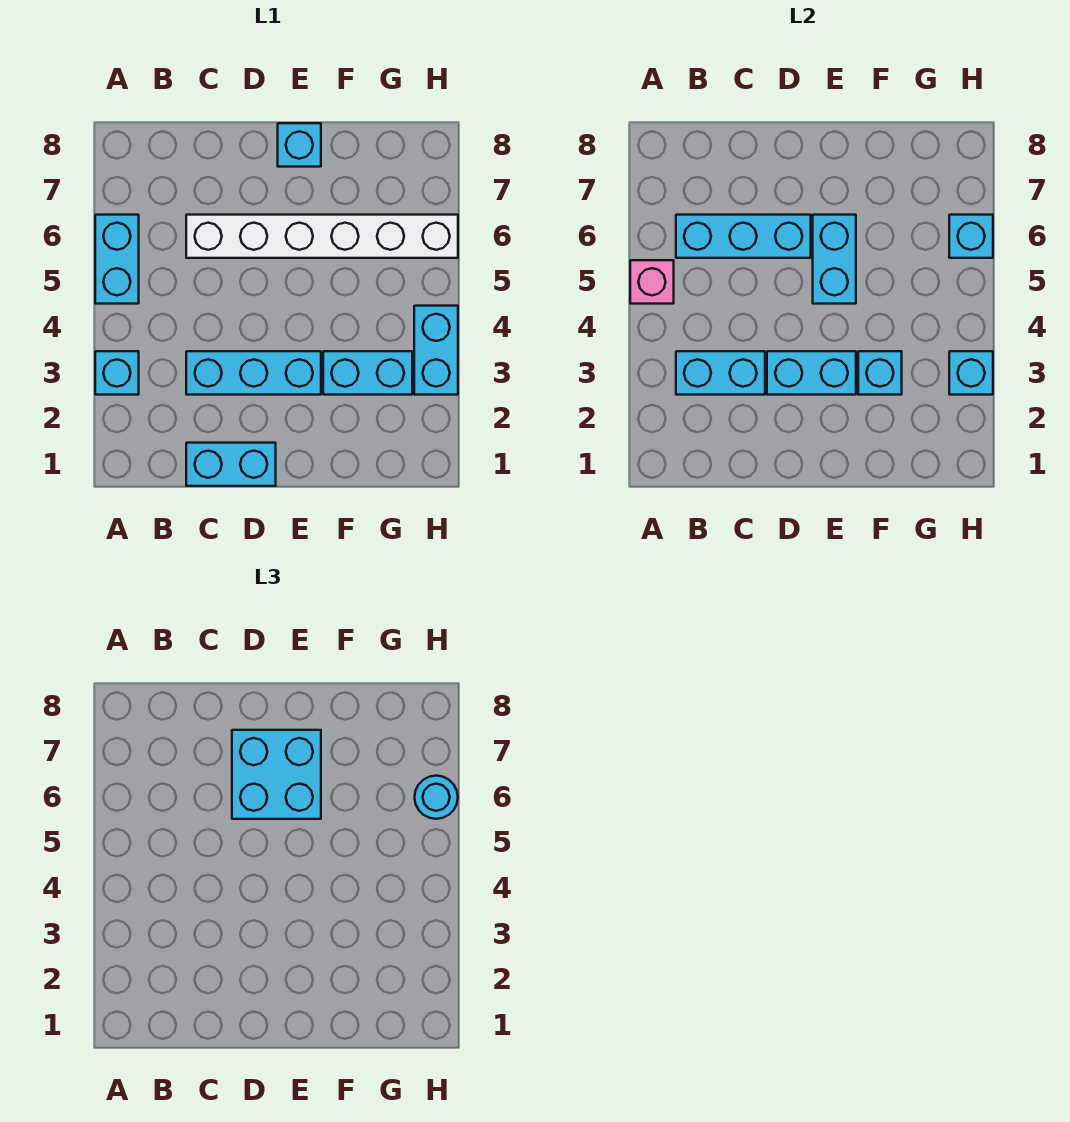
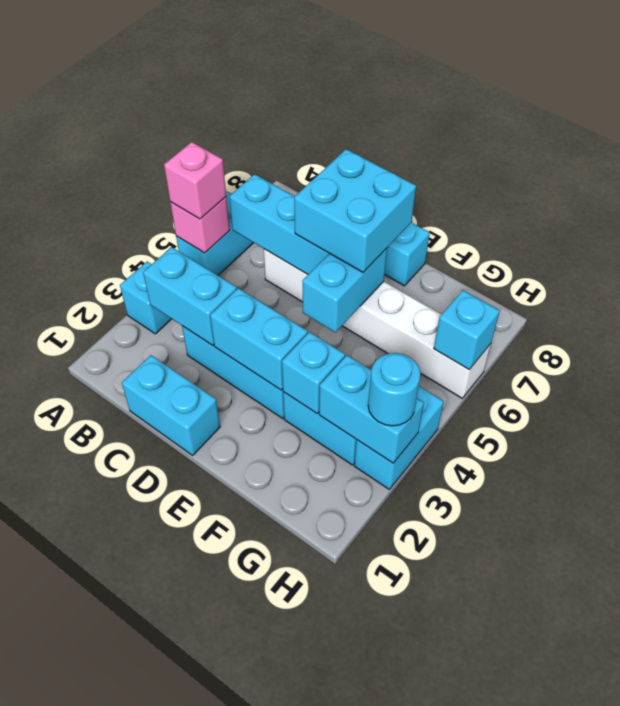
none -> pink brick A5 level 3
cyan brick H3 level 2 -> cyan brick G3:H3 level 2
cyan round brick H6 level 3 -> cyan round brick H3 level 3

